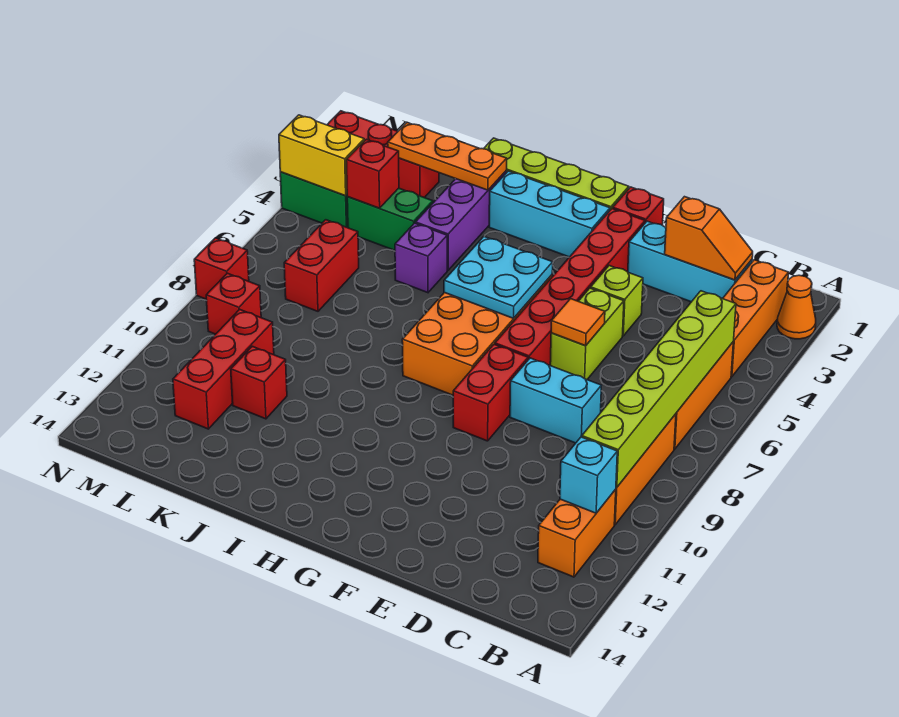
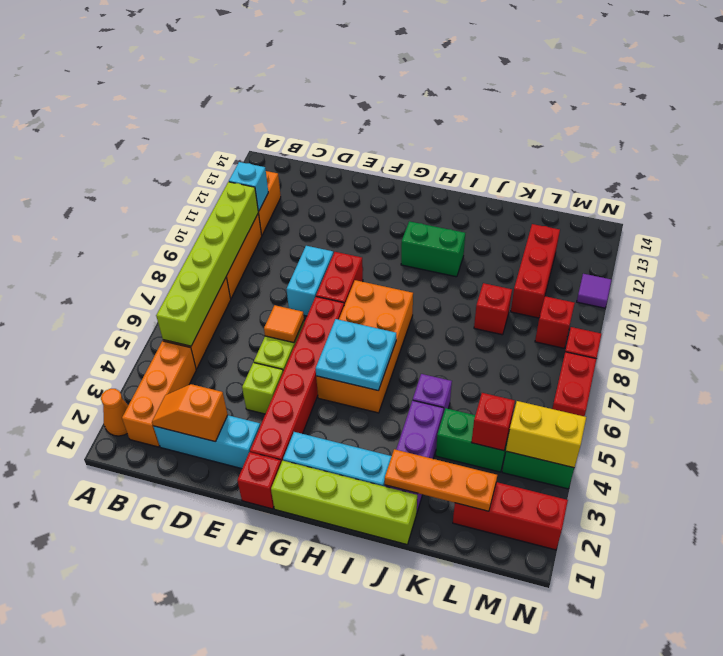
cyan brick D8:E8 level 1 -> cyan brick E8:E9 level 1
none -> green brick H11:I11 level 1
red brick K11 level 1 -> red brick K9 level 1
red brick L6:L7 level 1 -> red brick N6:N7 level 1
none -> purple tile N11 level 1

